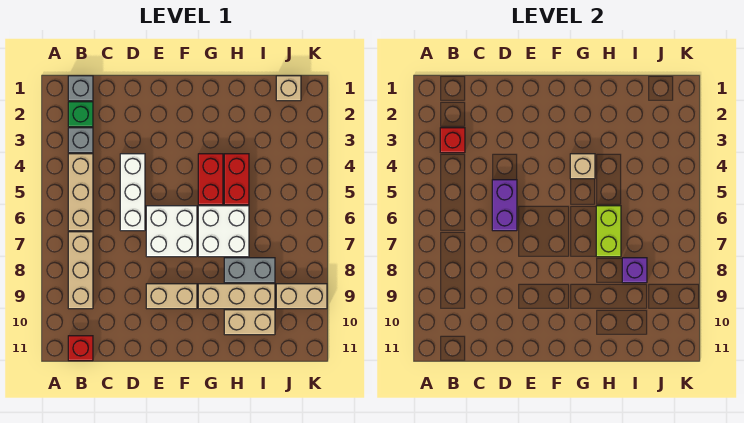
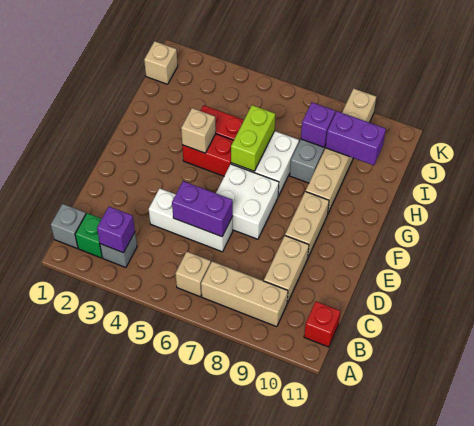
red brick B3 level 2 -> purple brick B3 level 2
tan brick B4:B6 level 1 -> tan brick B6 level 1
lime brick H6:H7 level 2 -> lime brick G6:H6 level 2
tan brick H10:I10 level 1 -> tan brick C9:D9 level 1
none -> purple brick I9:I10 level 2

